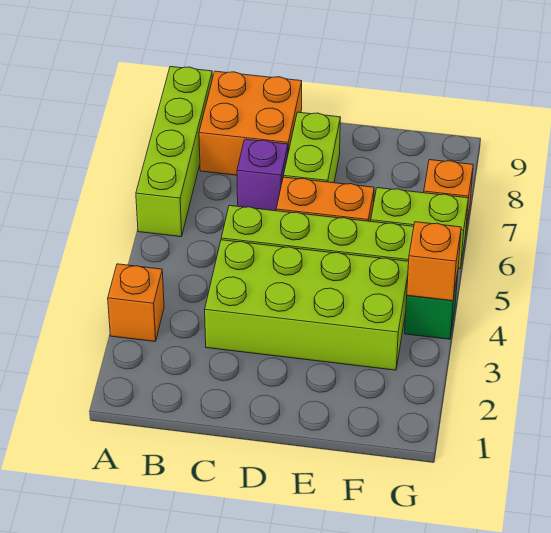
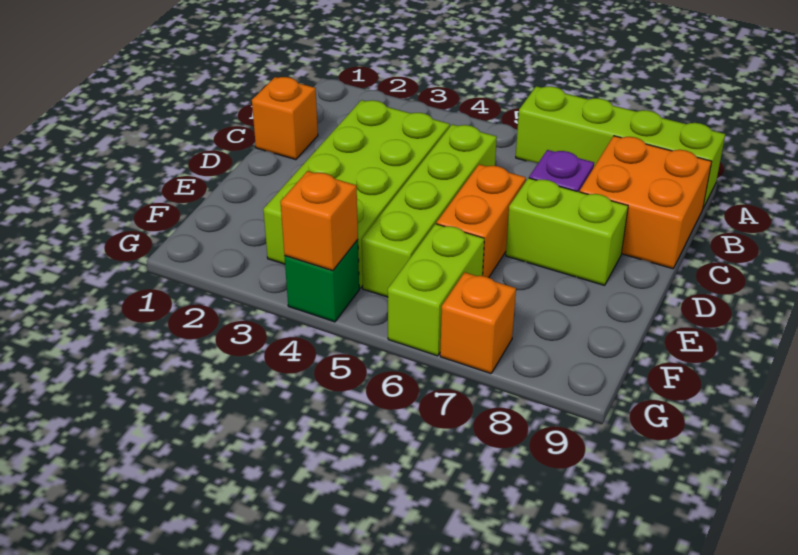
orange brick A3 level 1 -> orange brick C1 level 1

